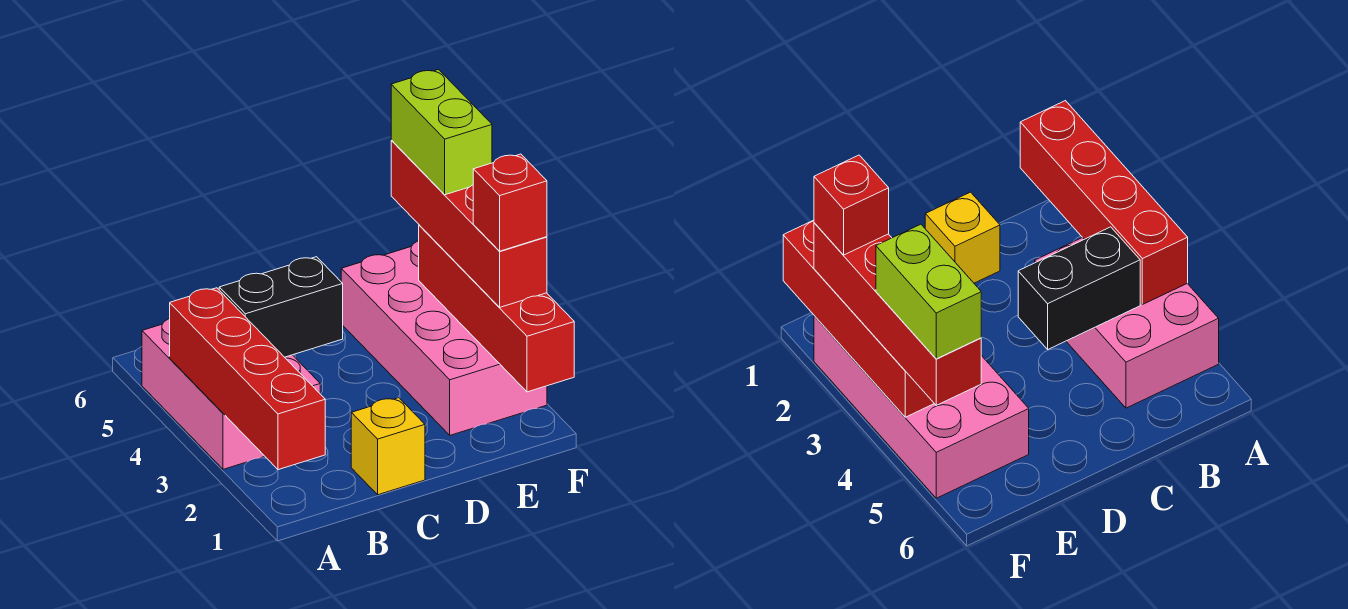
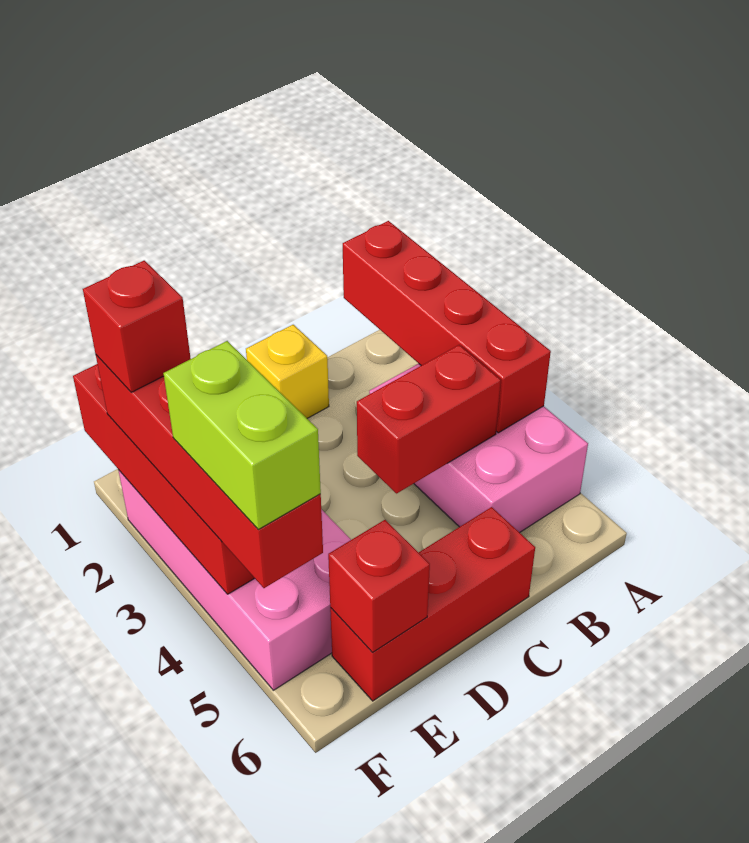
black brick B4:C4 level 2 -> red brick B4:C4 level 2
none -> red brick C6:E6 level 1
none -> red brick E6 level 2

